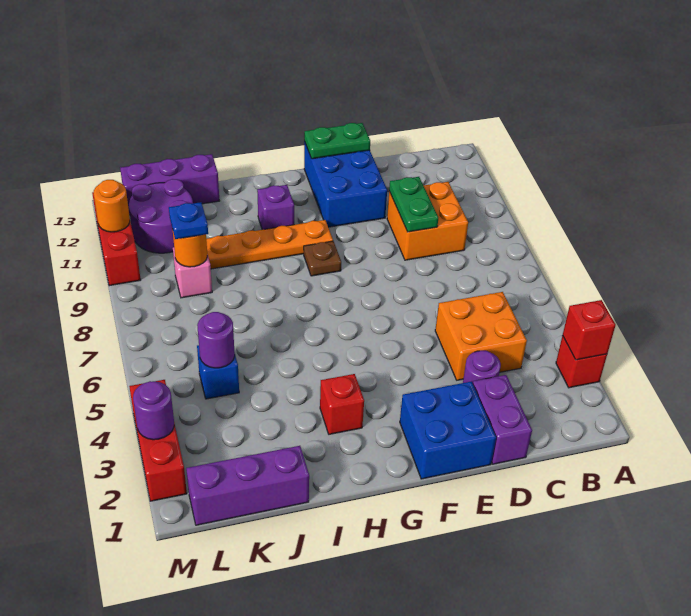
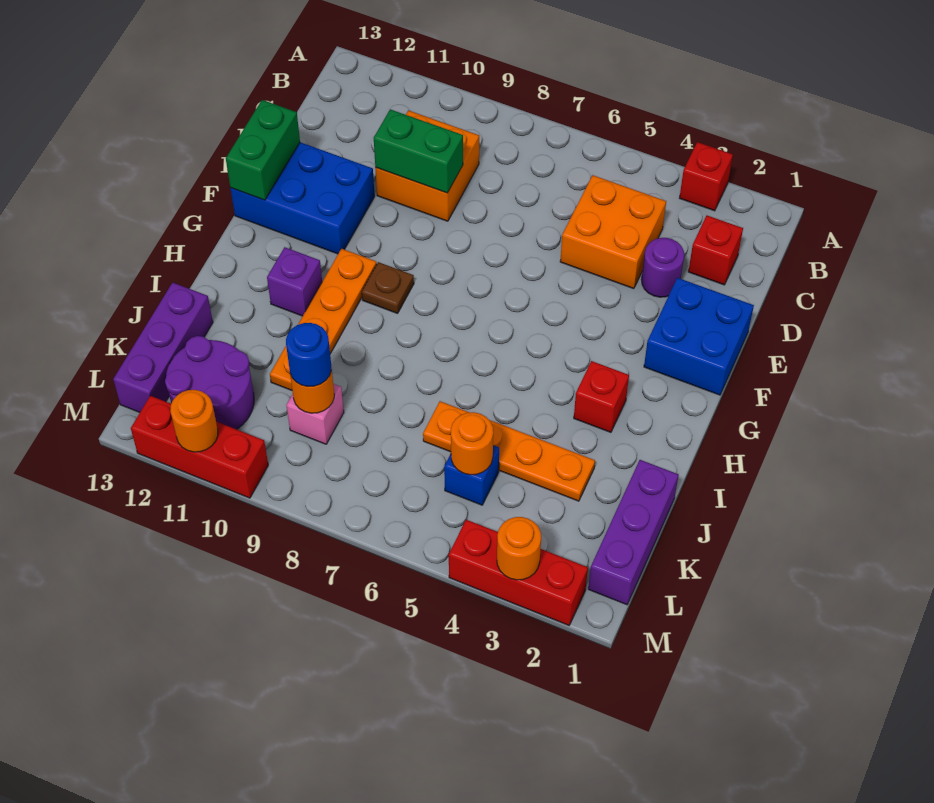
red brick A3 level 2 -> red brick C2 level 1
purple brick D1:D2 level 1 -> none
green plate D9:D10 level 2 -> green brick D9:D10 level 2
green plate E13:F13 level 2 -> green brick E13:F13 level 2
none -> orange plate J3:J6 level 1
purple round brick K5 level 2 -> orange round brick K5 level 2
blue plate K9 level 3 -> blue round brick K9 level 3
purple round brick M3 level 2 -> orange round brick M3 level 2

